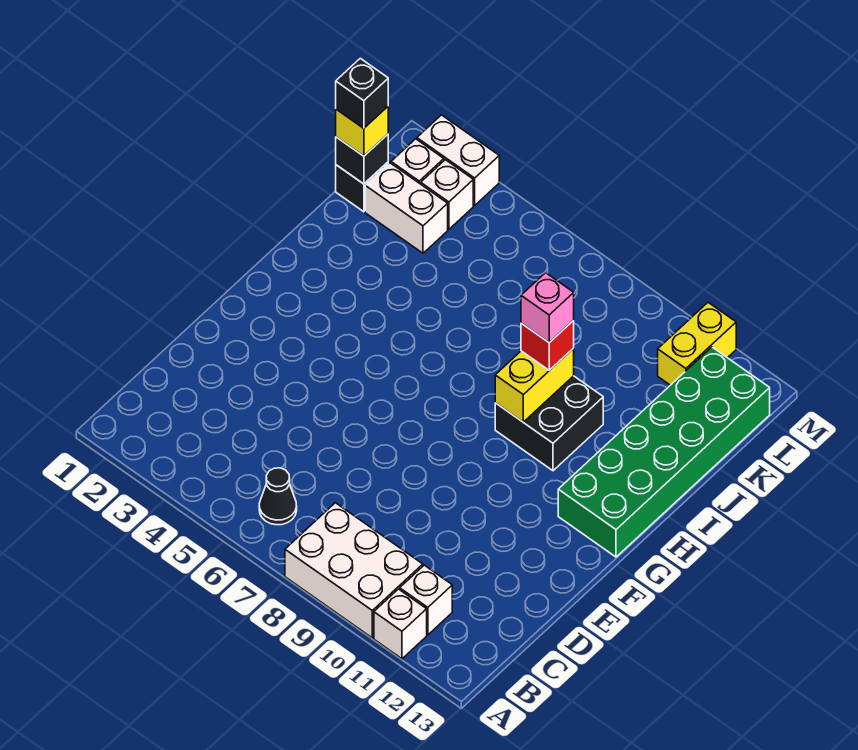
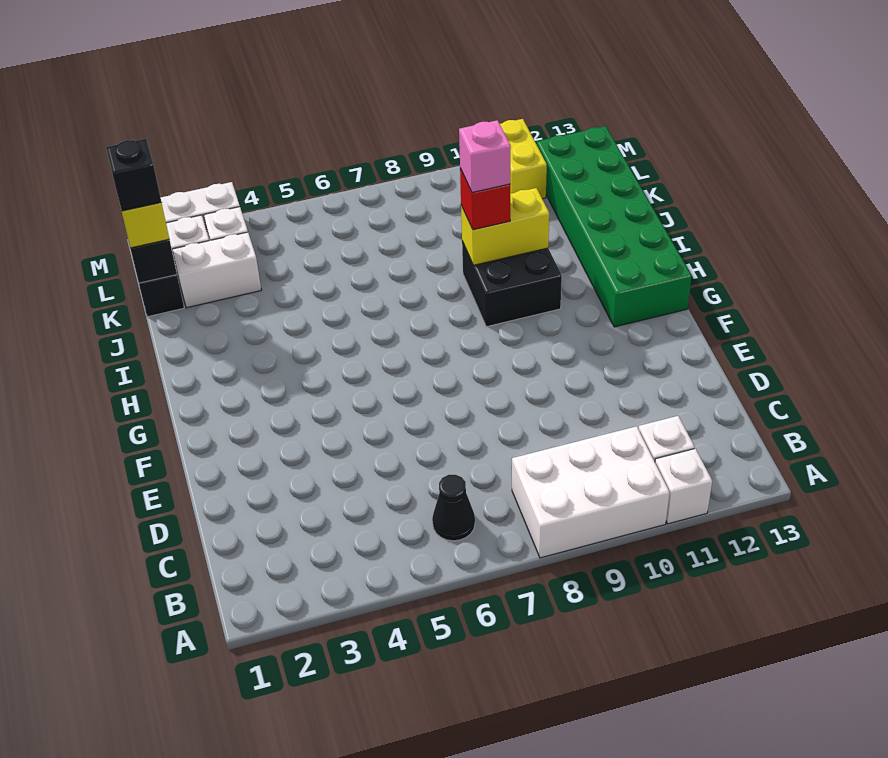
yellow brick H9:I9 level 2 -> yellow brick I9:I10 level 2

